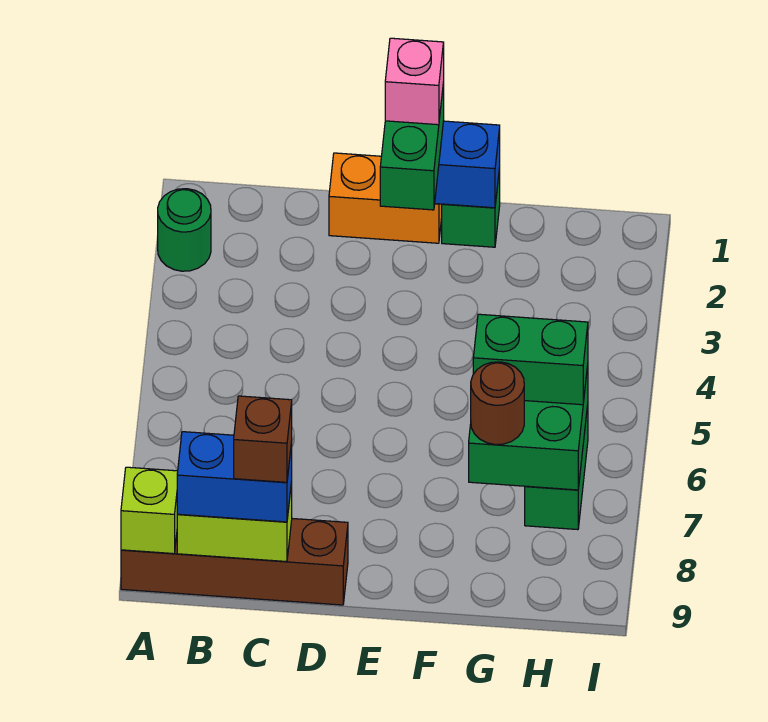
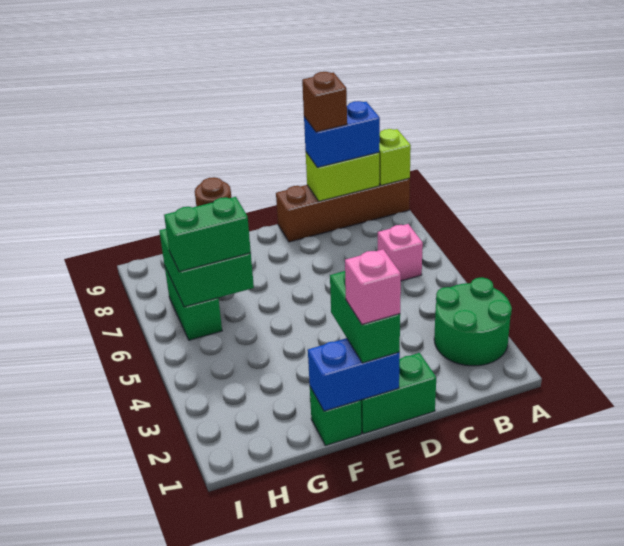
green round brick A2 level 1 -> green round brick A2:B3 level 1
none -> pink brick B6 level 1
orange brick D1:E1 level 1 -> green brick D1:E1 level 1

